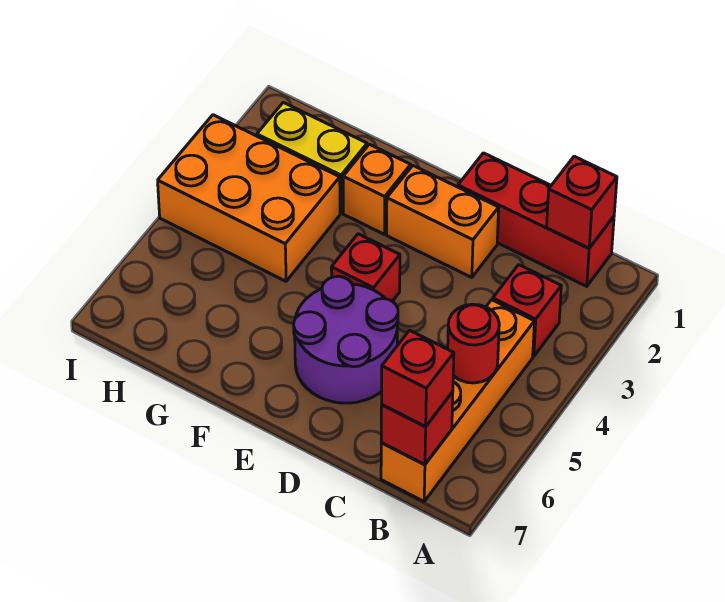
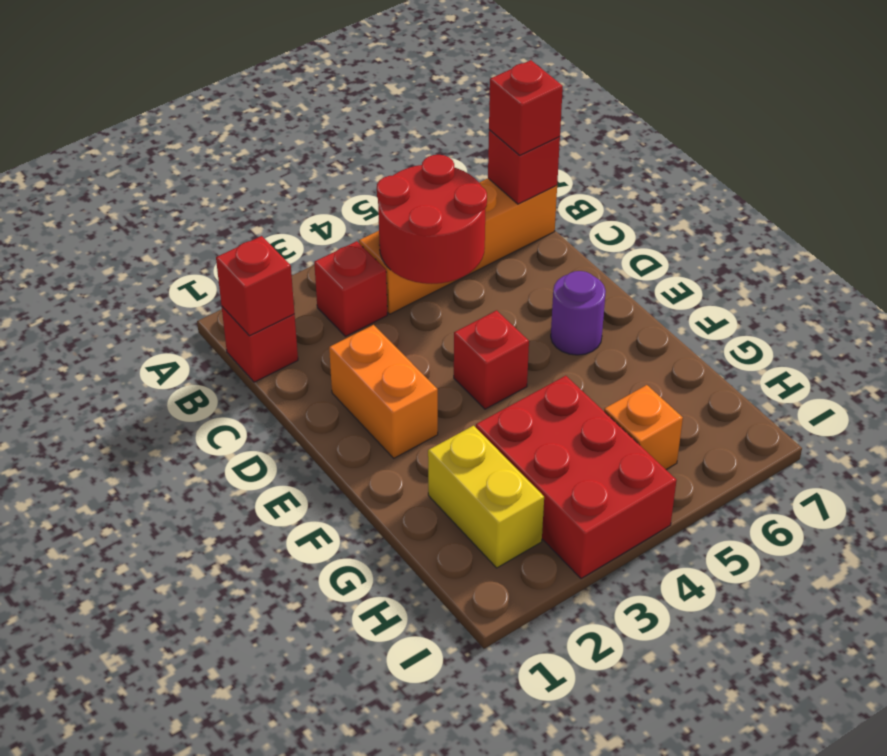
red brick B1:D1 level 1 -> red brick B1 level 1
red round brick B5 level 2 -> red round brick B4:C5 level 2
purple round brick D5:E6 level 1 -> purple round brick E6 level 1
orange brick F2 level 1 -> orange brick H5 level 1
orange brick G3:I4 level 1 -> red brick G3:I4 level 1

